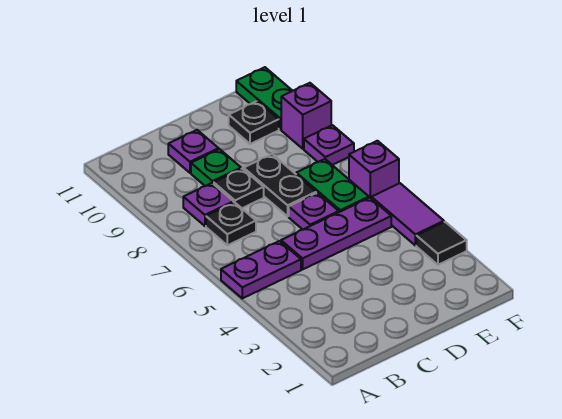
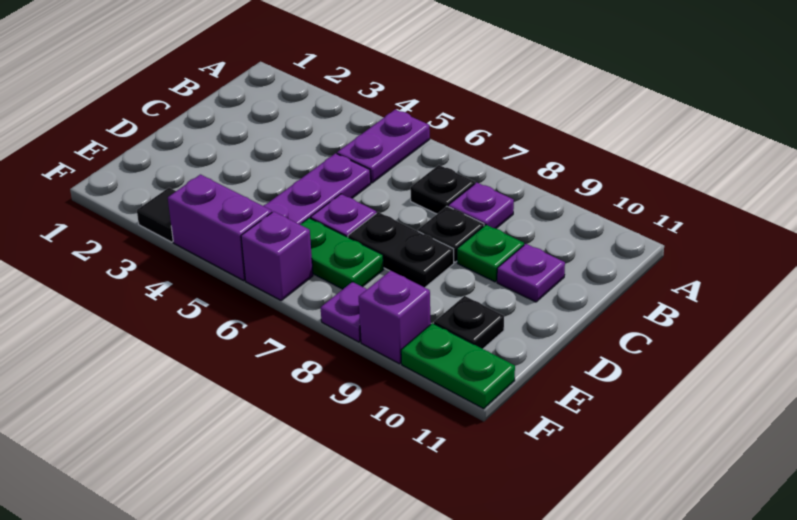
purple tile F4:F5 level 1 -> purple brick F4:F5 level 1

